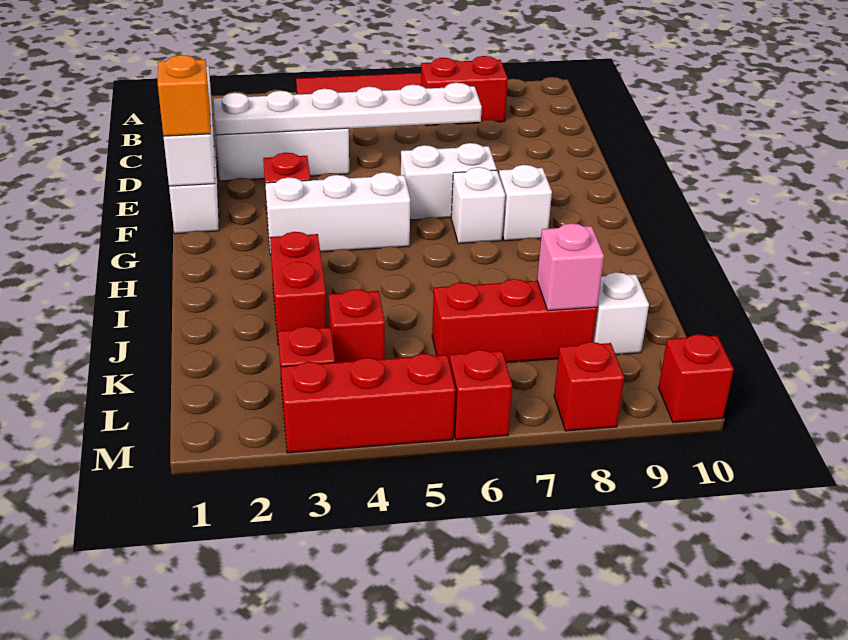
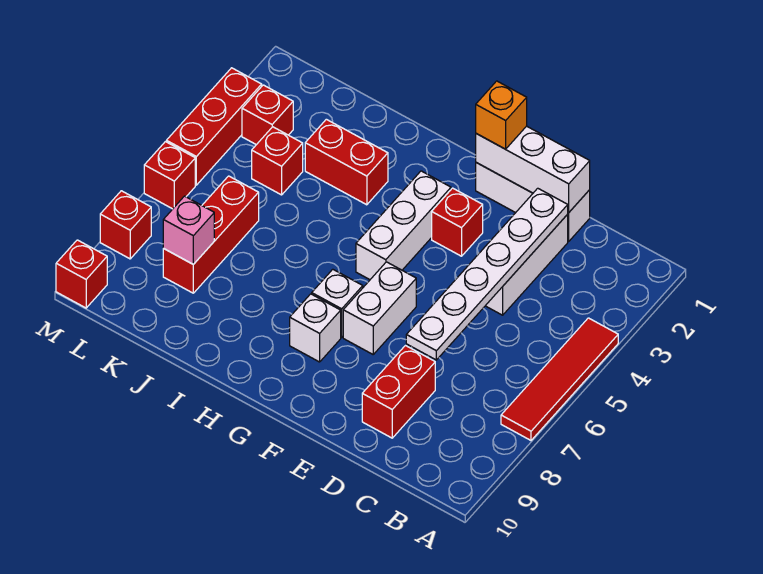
red brick B7:B8 level 1 -> red brick D8:D9 level 1
white brick K9 level 1 -> none

